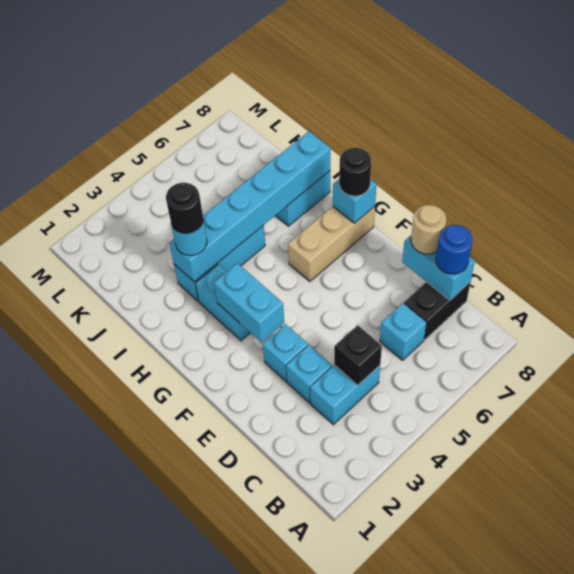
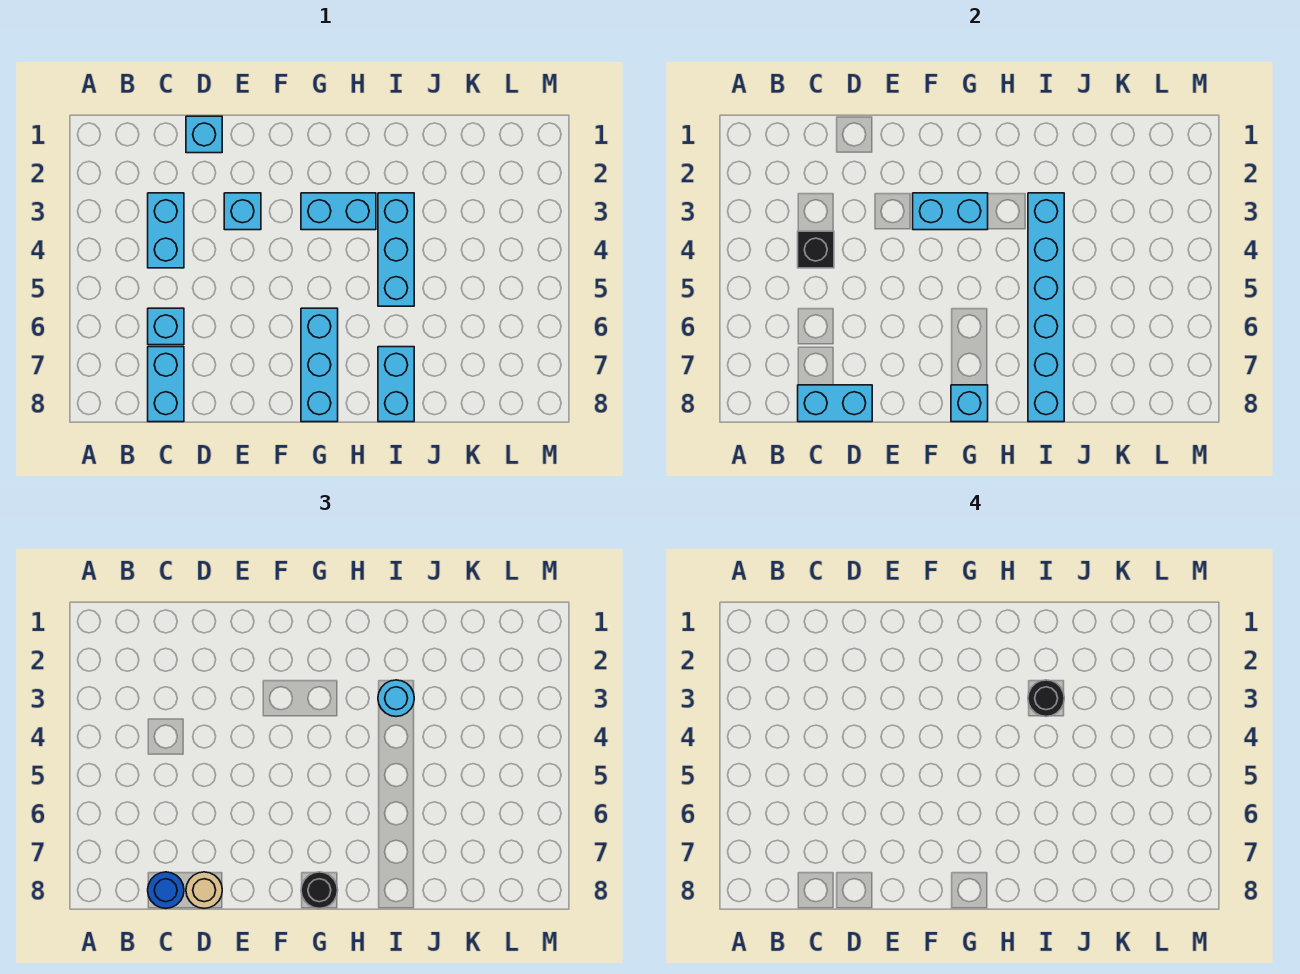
black brick C7:C8 level 1 -> cyan brick C7:C8 level 1
cyan brick D3 level 1 -> cyan brick D1 level 1
tan brick G6:G8 level 1 -> cyan brick G6:G8 level 1

